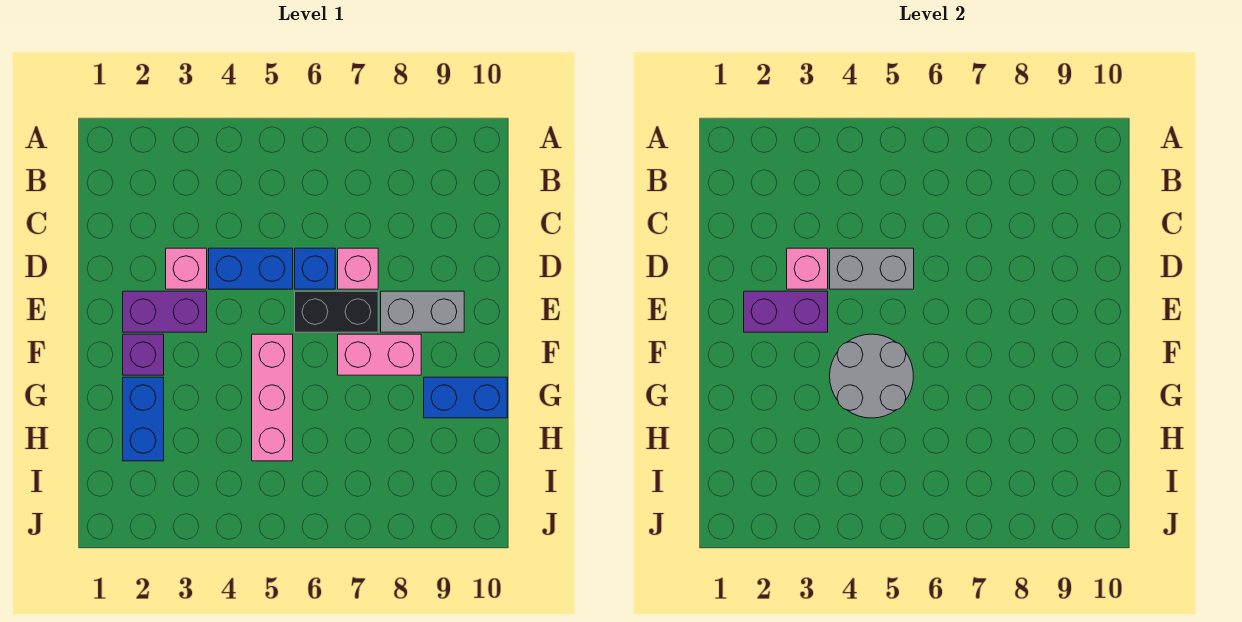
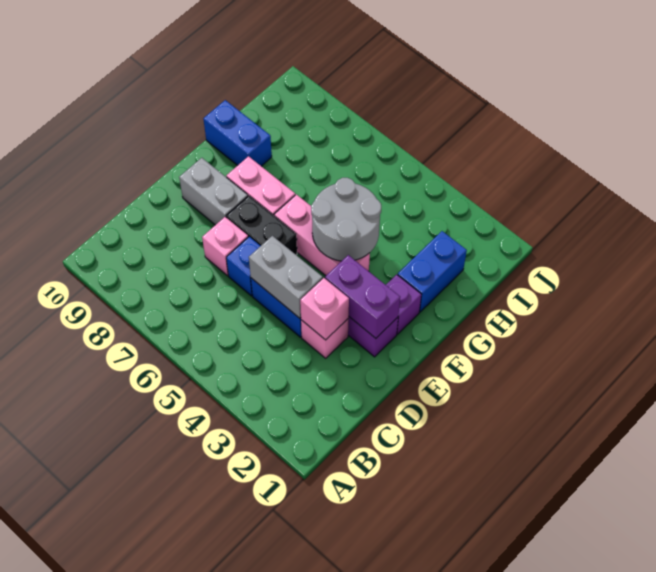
pink brick F5:H5 level 1 -> pink brick F4:F6 level 1

